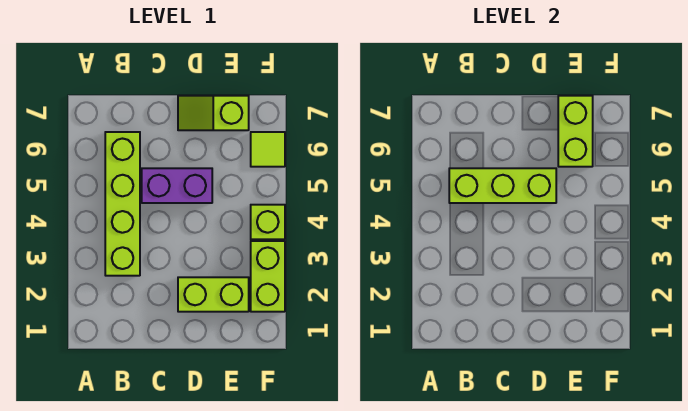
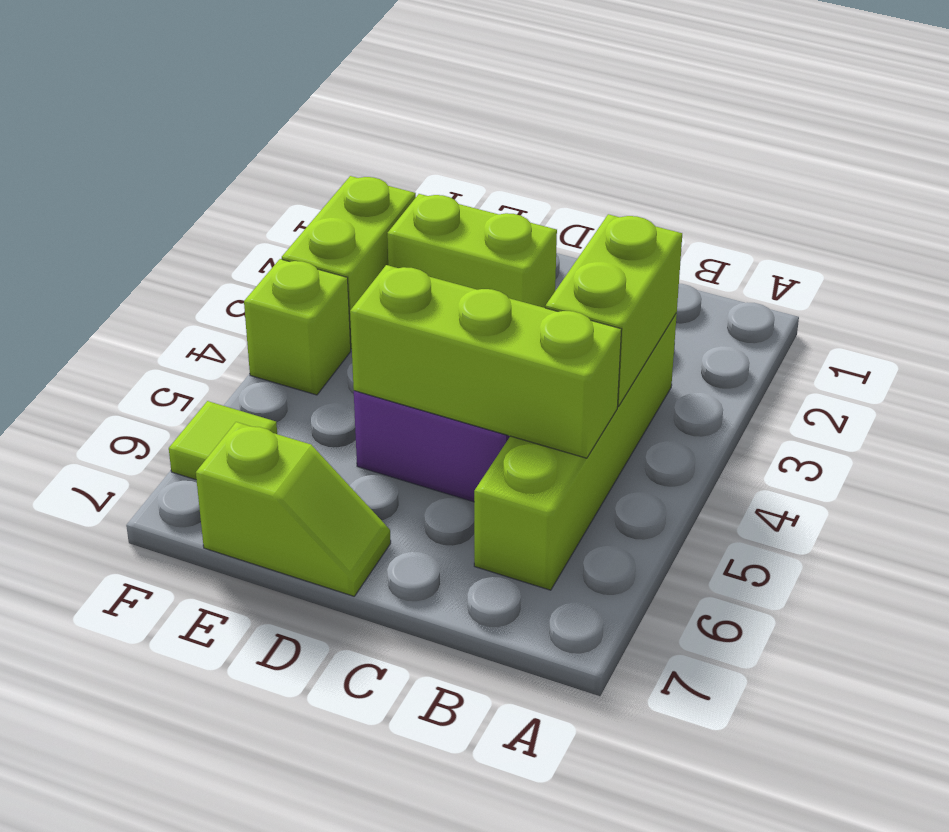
lime brick E6:E7 level 2 -> lime brick B3:B4 level 2

